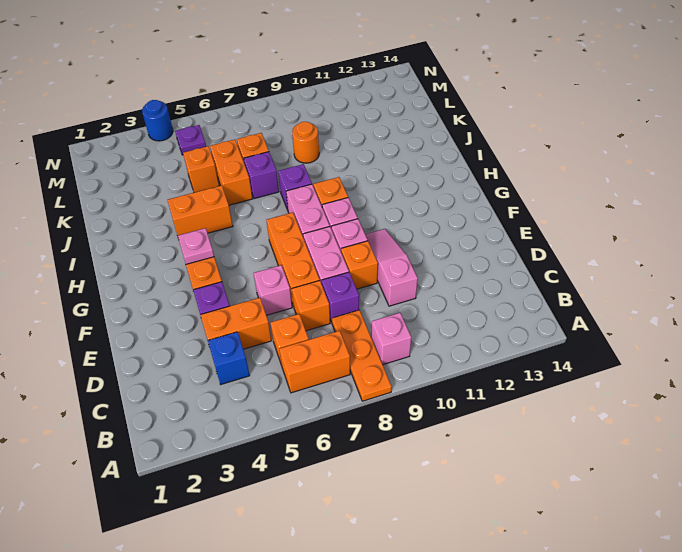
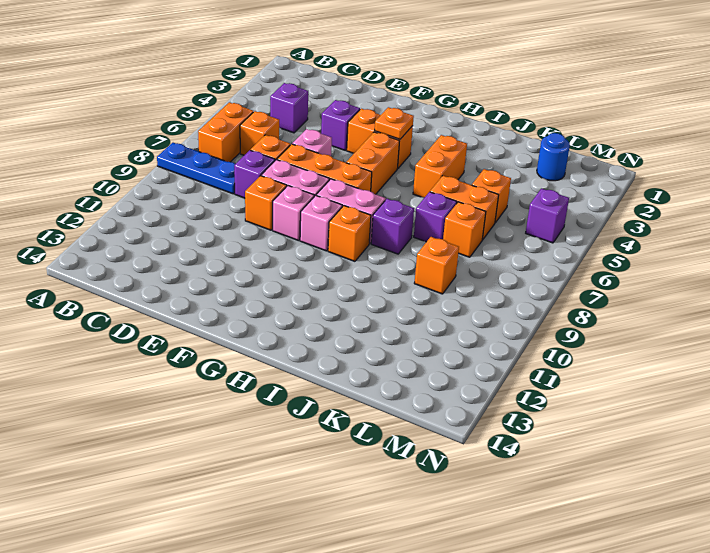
orange plate A8:C8 level 1 -> blue plate A8:C8 level 1
pink brick B9 level 1 -> none
blue brick C4 level 1 -> purple brick C4 level 1
orange brick D4:D5 level 1 -> orange brick G5:G6 level 1
pink slope D10:F10 level 1 top D -> none
pink plate G4 level 2 -> orange plate G4 level 2
orange round brick K9 level 1 -> orange brick K9 level 1
purple plate M5 level 1 -> purple brick M5 level 1
blue round brick N4 level 1 -> blue round brick L2 level 1

